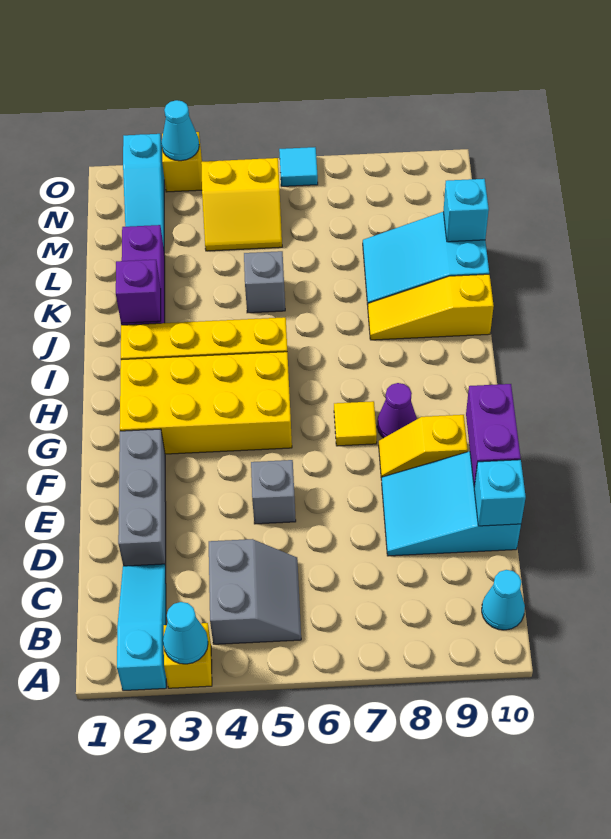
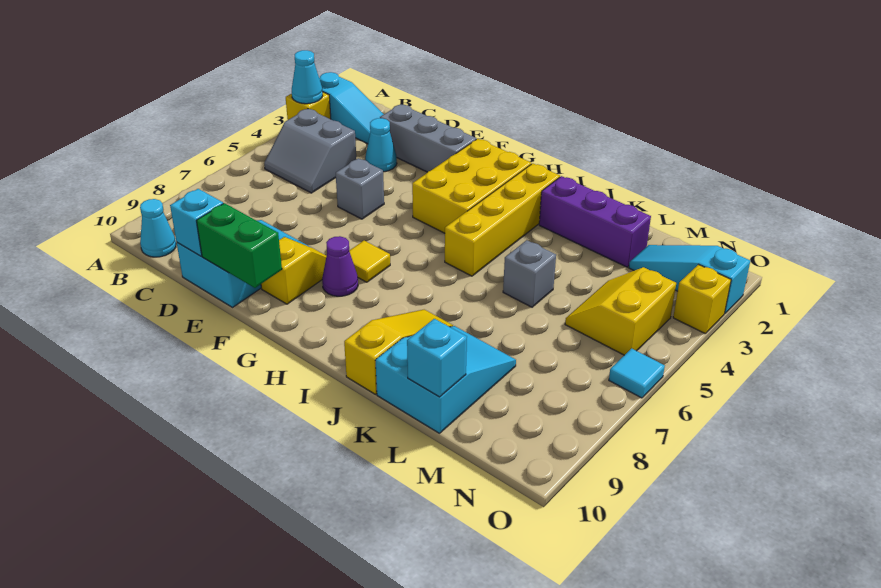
purple brick E10:F10 level 2 -> green brick E10:F10 level 2
yellow brick G2:H5 level 1 -> yellow brick G2:H4 level 1
purple brick J2 level 2 -> none
cyan cone O3 level 2 -> cyan cone D3 level 1

